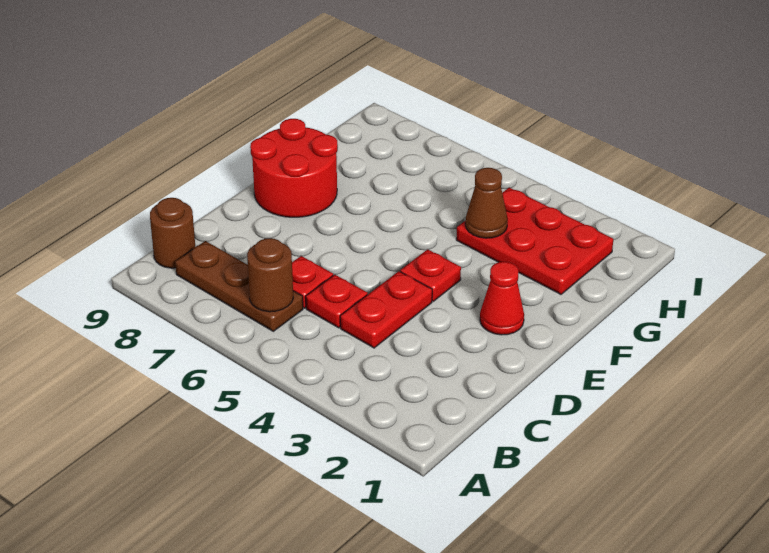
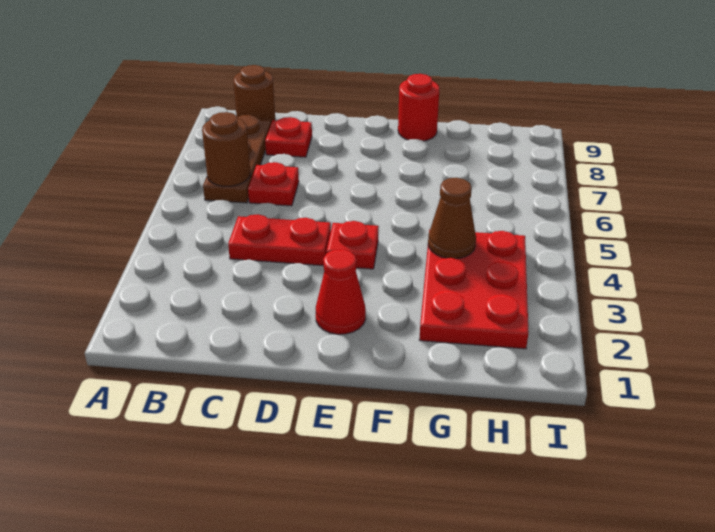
red plate C5 level 1 -> red plate C8 level 1
red round brick E8:F9 level 1 -> red round brick F9 level 1

